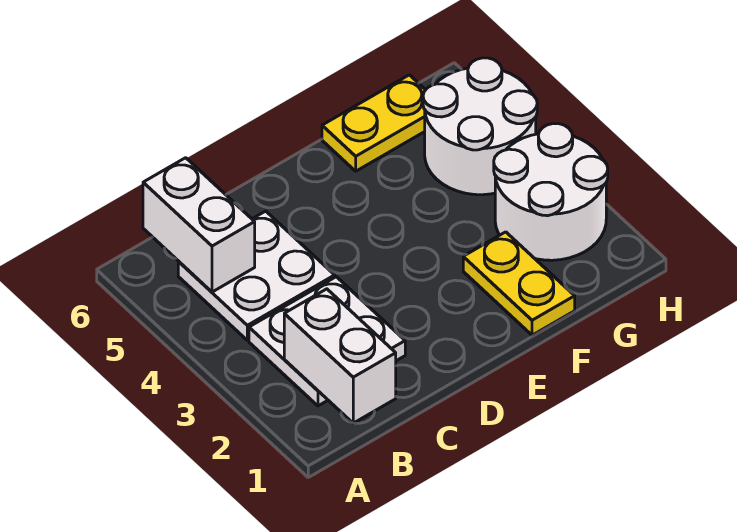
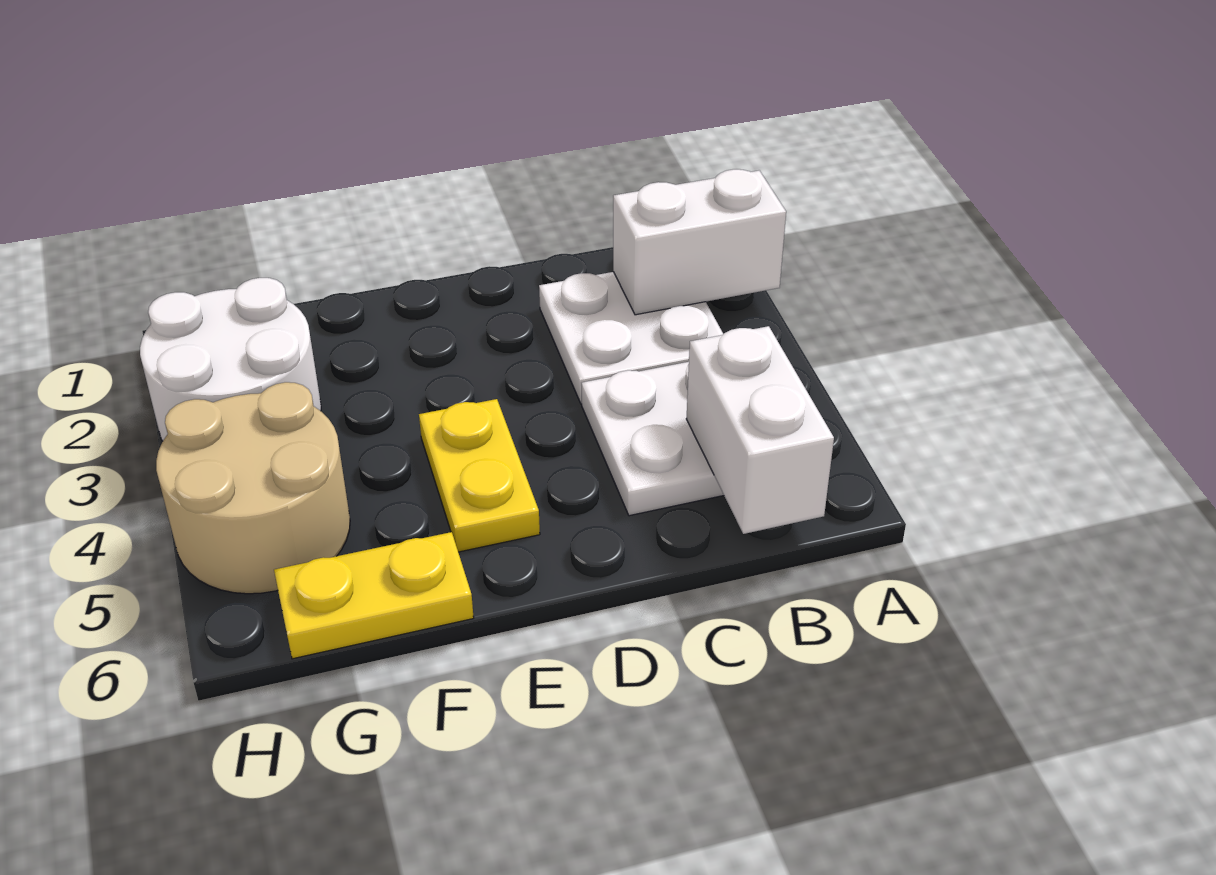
white brick B1:B2 level 2 -> white brick A2:B2 level 2
yellow plate F1:F2 level 1 -> yellow plate E4:E5 level 1
white round brick G4:H5 level 1 -> tan round brick G4:H5 level 1

